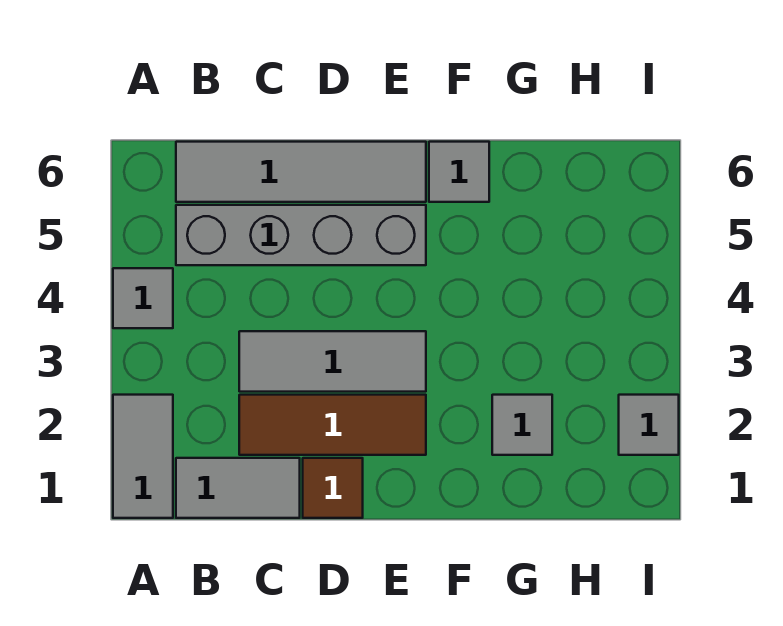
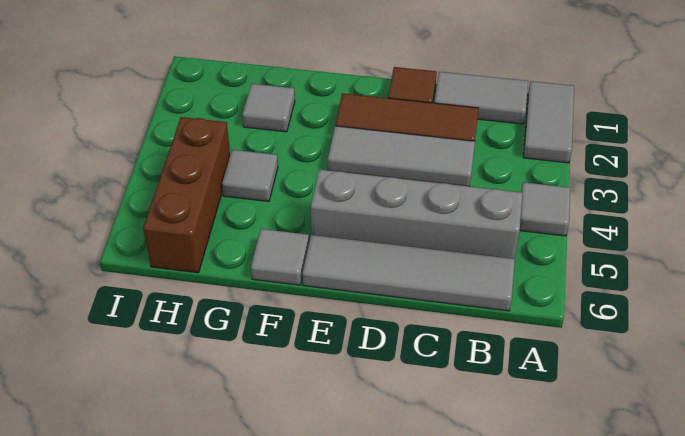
none -> brown brick H4:H6 level 1
grey tile I2 level 1 -> grey tile G4 level 1

